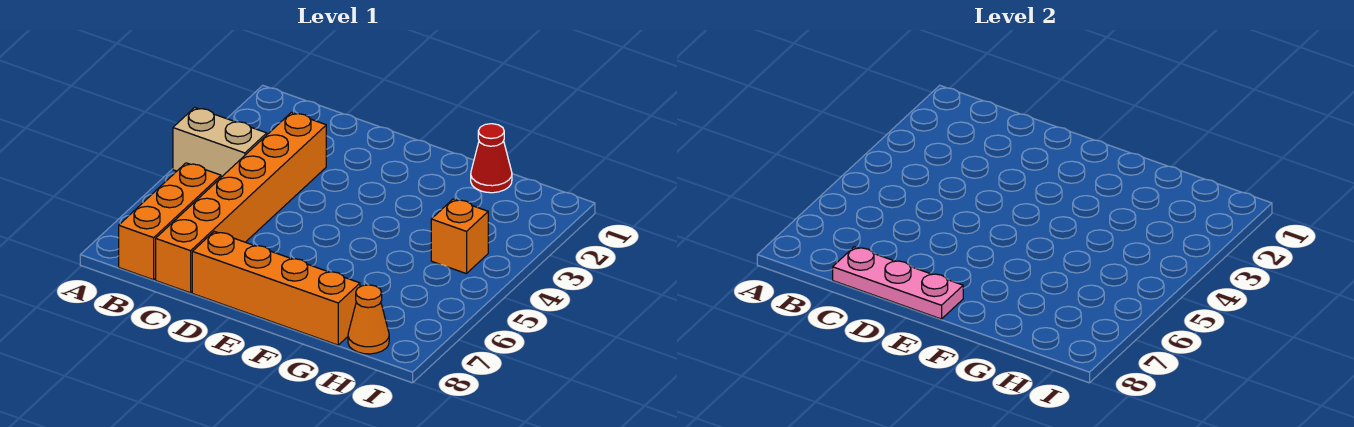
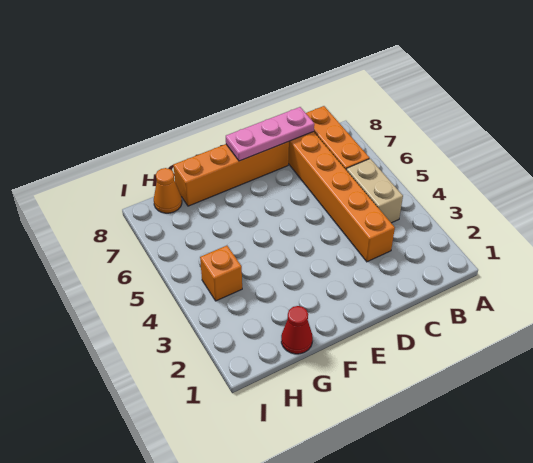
tan brick A4:B4 level 1 -> tan brick B4:B5 level 1

